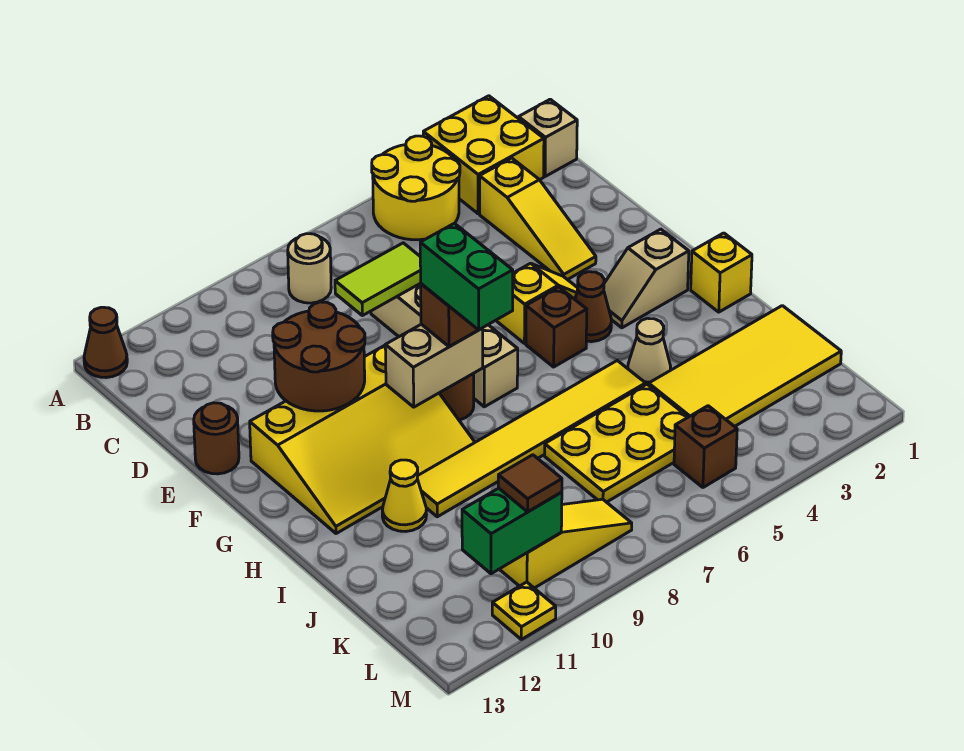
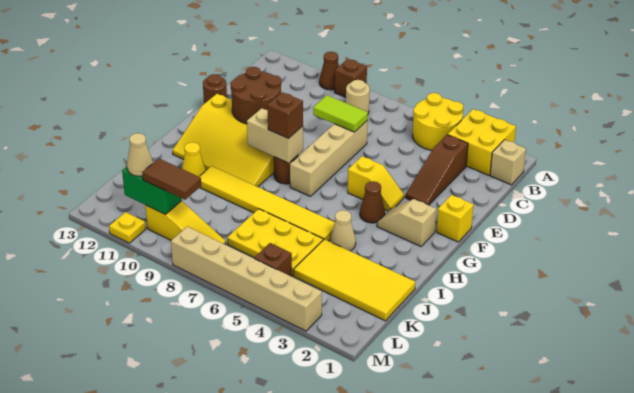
brown cone A13 level 1 -> brown cone A10 level 1
yellow slope C3:E3 level 1 top C -> brown slope C3:E3 level 1 top C
brown brick G5 level 1 -> brown brick A9 level 1
green brick G8:H8 level 4 -> none
yellow brick H1 level 1 -> yellow brick F1 level 1
brown tile L10 level 3 -> brown tile L9:L10 level 3
none -> tan cone L11 level 3
none -> tan brick M3:M8 level 1

